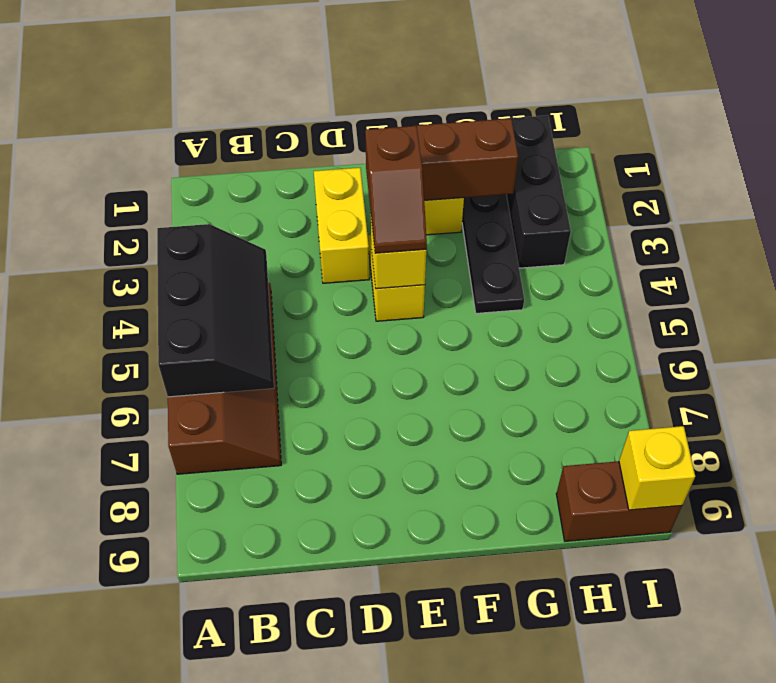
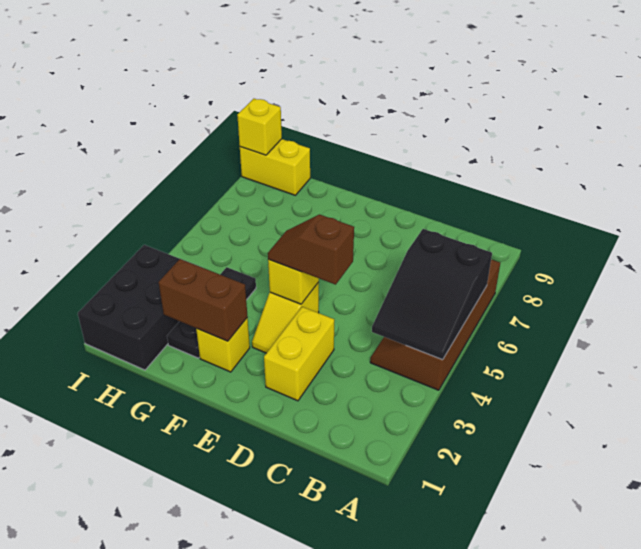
black slope A4:B6 level 2 top A -> black slope A4:B6 level 2 top 6
brown slope E3:E4 level 3 top 3 -> brown slope D4:E4 level 3 top D
black brick H1:H3 level 1 -> black brick H1:I3 level 1
brown brick H9:I9 level 1 -> yellow brick H9:I9 level 1

